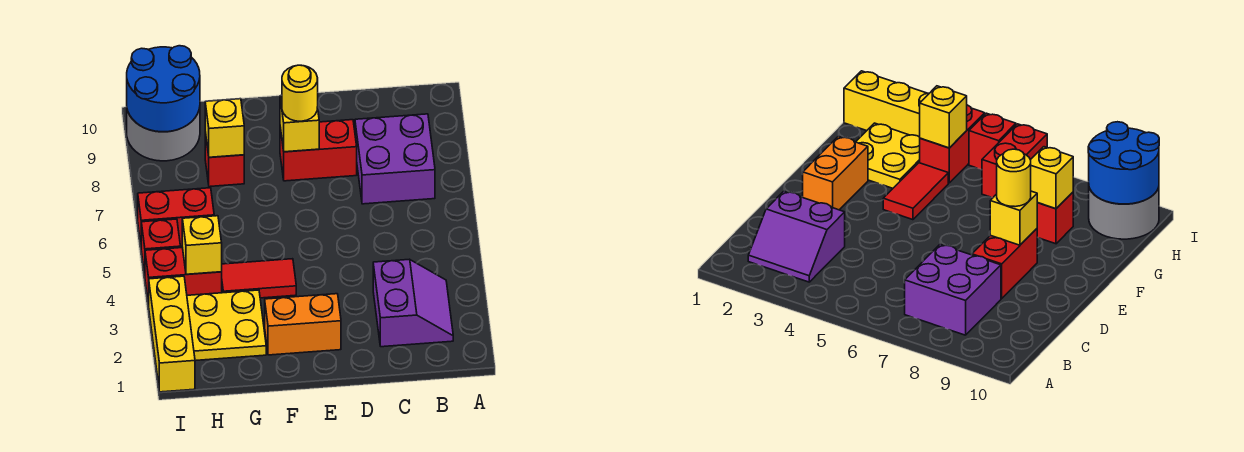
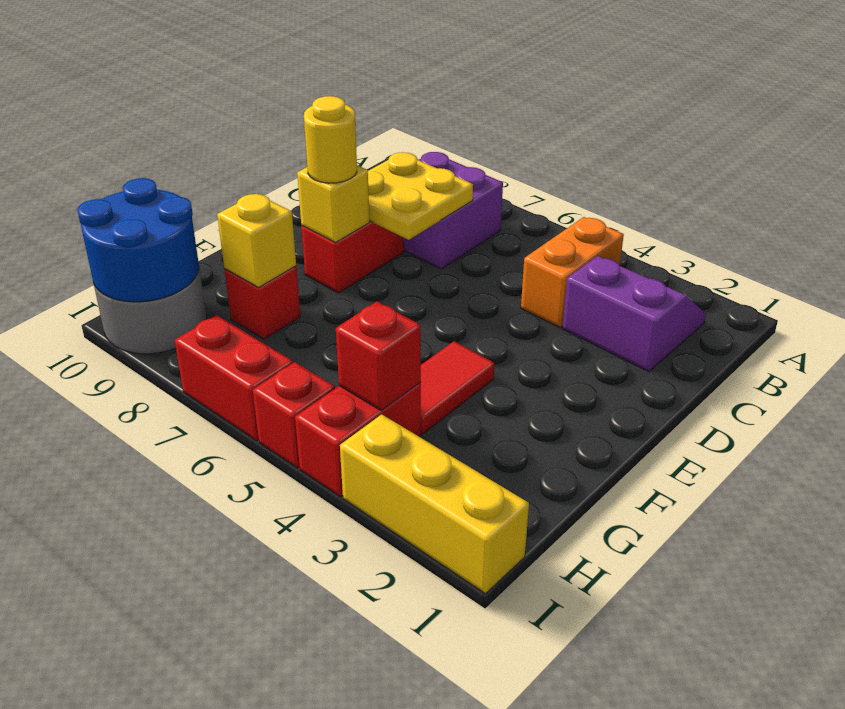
orange brick E2:F2 level 1 -> orange brick B4:C4 level 1
yellow plate G2:H3 level 1 -> yellow plate C7:D8 level 2
yellow brick H4 level 2 -> red brick H4 level 2
red brick H6:I6 level 1 -> red brick I6:I7 level 1

